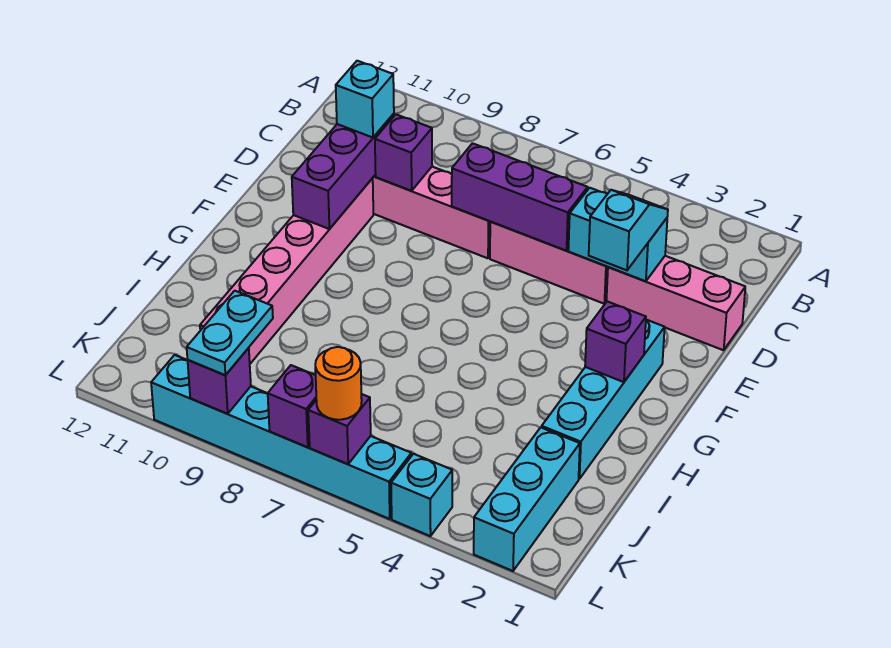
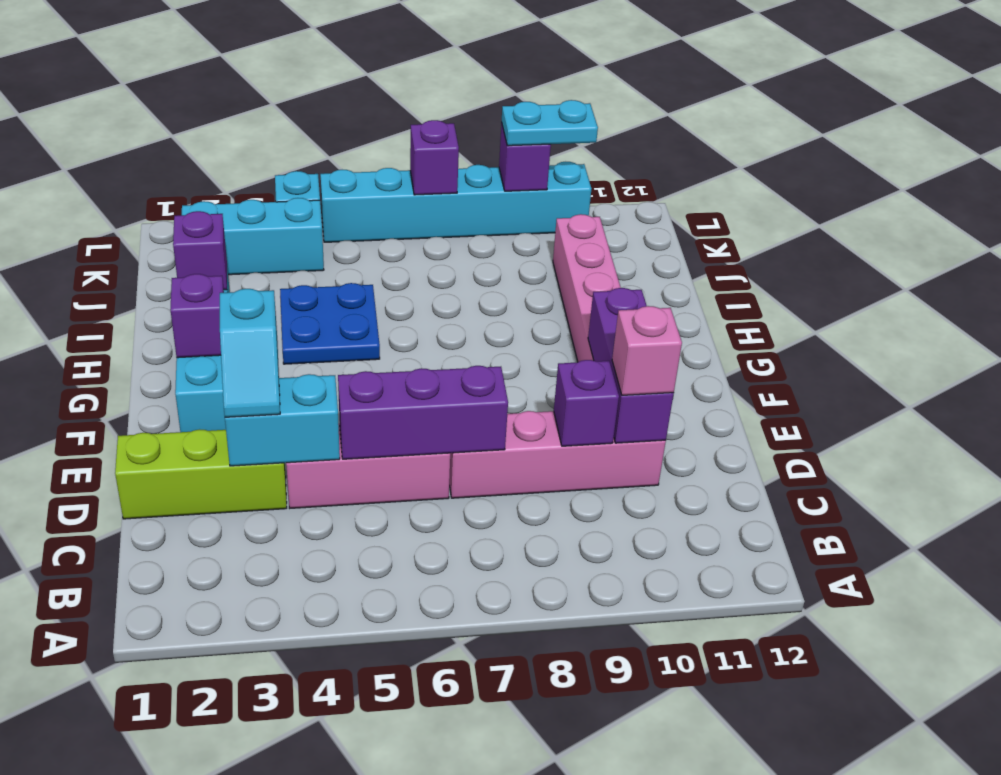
pink brick D1:D3 level 1 -> lime brick D1:D3 level 1
cyan brick D10 level 3 -> pink brick D10 level 3
none -> blue plate H4:I5 level 1
cyan brick J2:L2 level 1 -> cyan brick K2:K4 level 1
cyan plate K9:L9 level 3 -> cyan plate L9:L10 level 3
purple brick L6 level 2 -> purple brick I2 level 2
orange round brick L6 level 3 -> none

